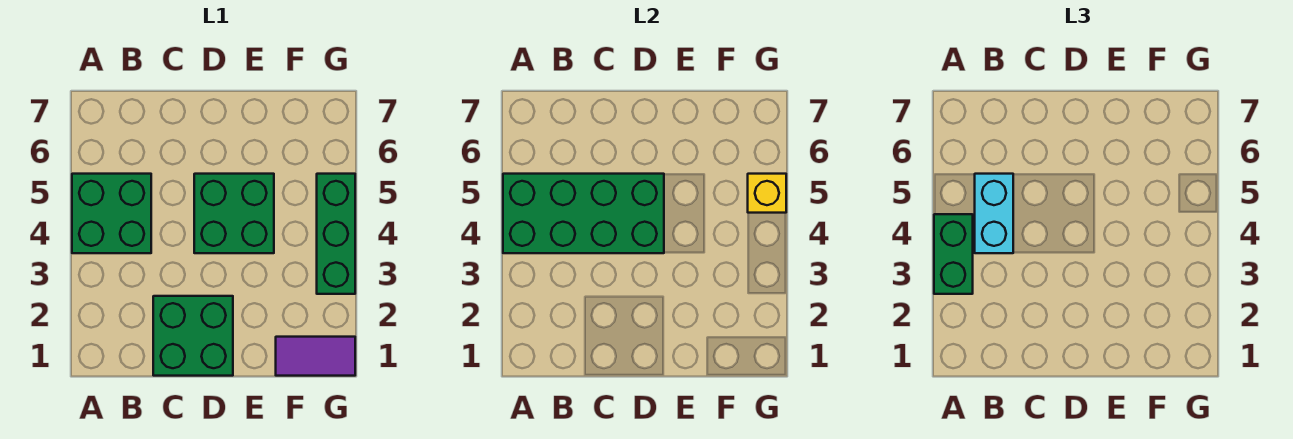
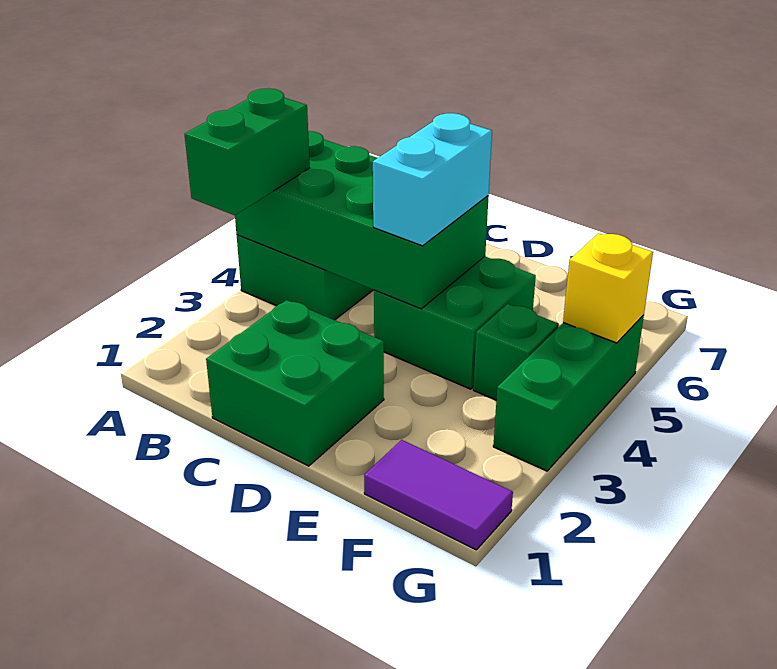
cyan brick B4:B5 level 3 -> cyan brick D4:D5 level 3
none -> green brick F4 level 1

